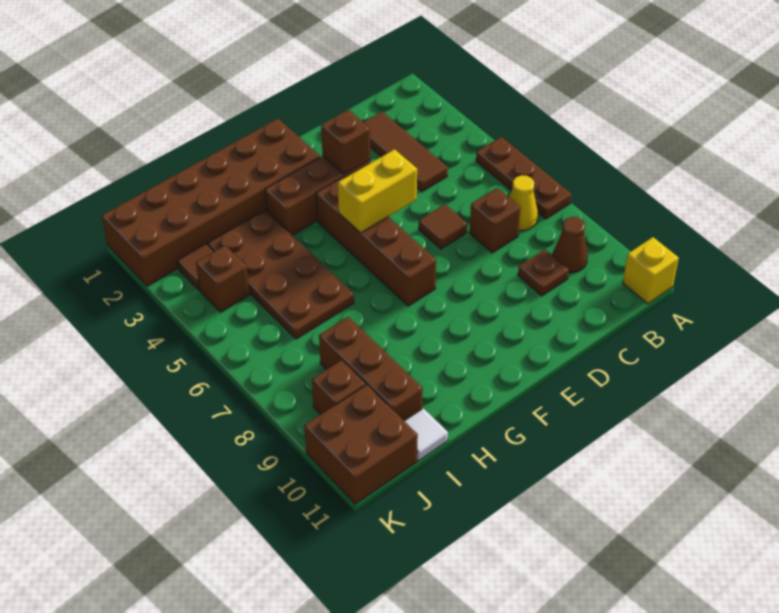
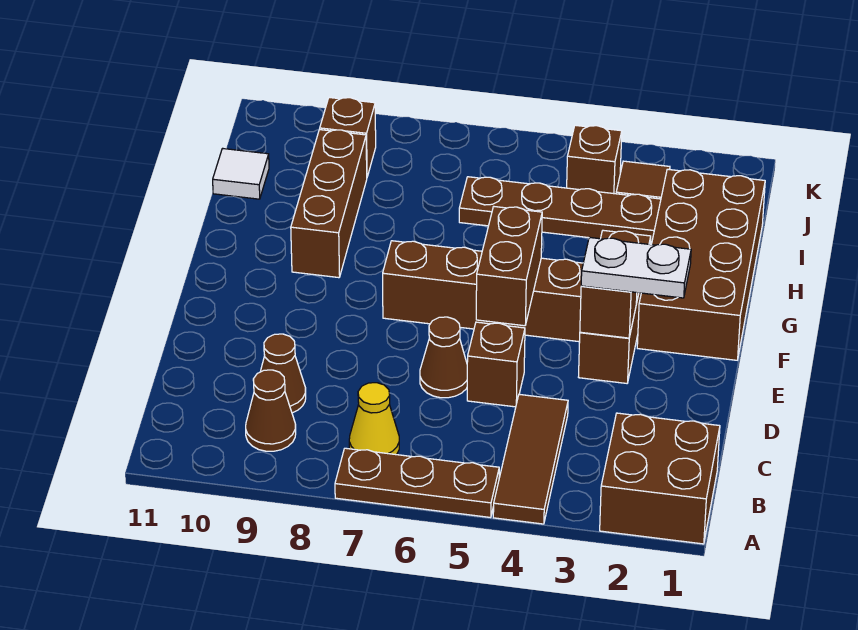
yellow brick A11 level 1 -> none
brown tile C2:C4 level 1 -> brown tile A4:C4 level 1
brown brick C7 level 1 -> brown brick D5 level 1
brown plate C9 level 1 -> brown cone C9 level 1
brown tile D6 level 1 -> brown cone D6 level 1
none -> white plate E2:E3 level 3
yellow brick E5:F5 level 2 -> brown brick E5:F5 level 2
brown brick F1:K2 level 1 -> brown brick F1:I2 level 1
brown plate H3:I6 level 1 -> brown plate I3:I6 level 1
brown brick I8:I10 level 1 -> brown brick G9:I9 level 1
brown brick J10:K11 level 1 -> brown brick A1:B2 level 1

